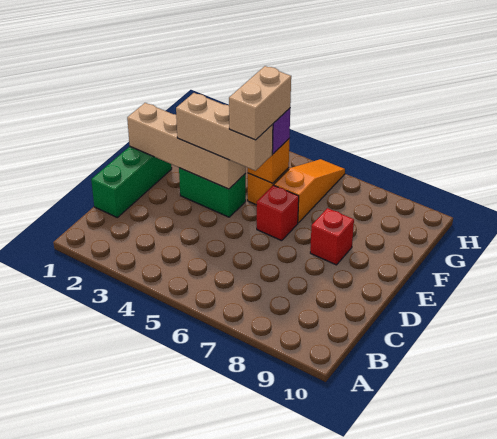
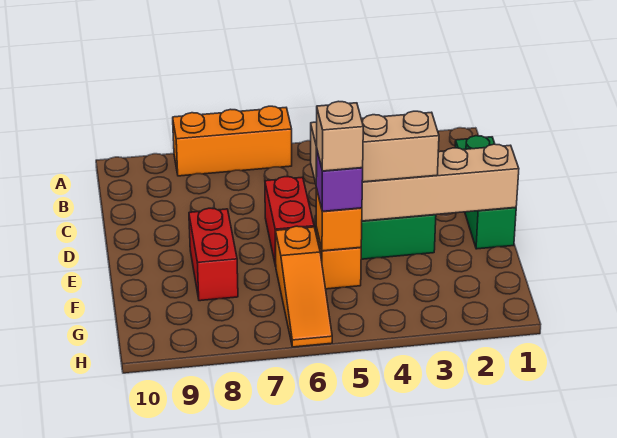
none -> orange brick A6:A8 level 1
tan brick E5:F5 level 4 -> tan brick F5 level 4
red brick E6 level 1 -> red brick D6:E6 level 1
red brick E8 level 1 -> red brick E8:F8 level 1

